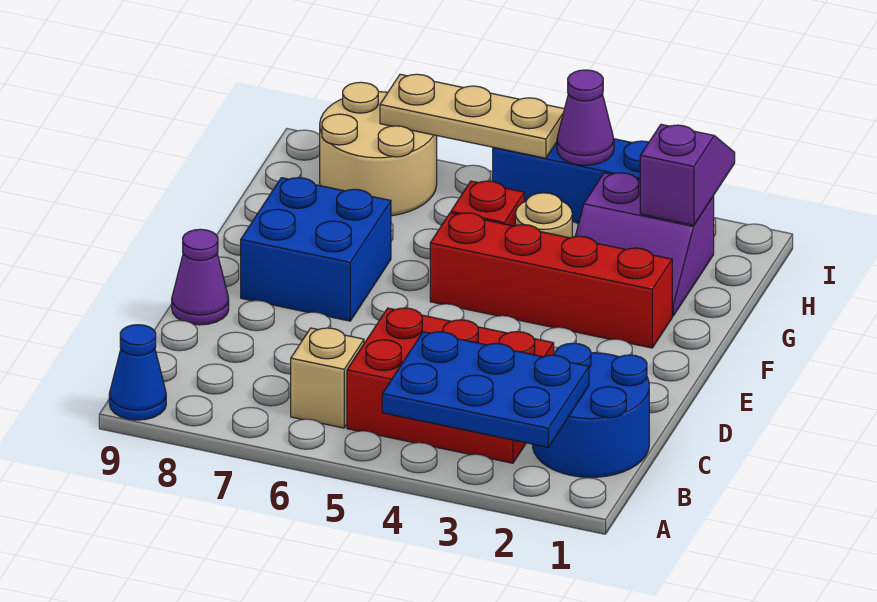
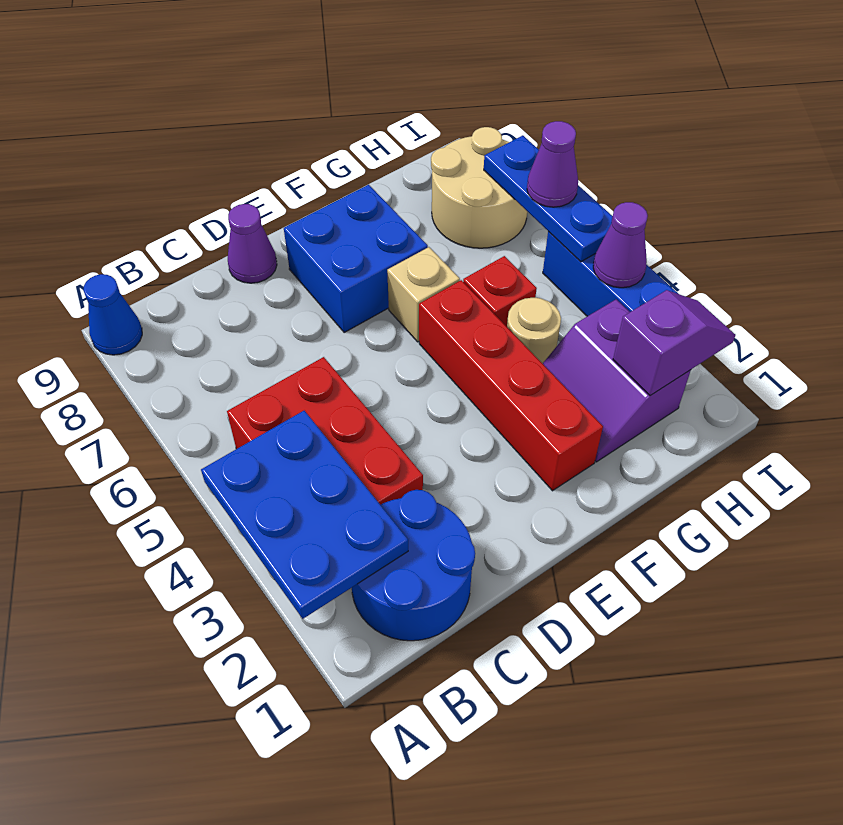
tan brick B6 level 1 -> tan brick F6 level 1
tan plate I5:I7 level 2 -> blue plate I5:I7 level 2
none -> purple cone I6 level 3

